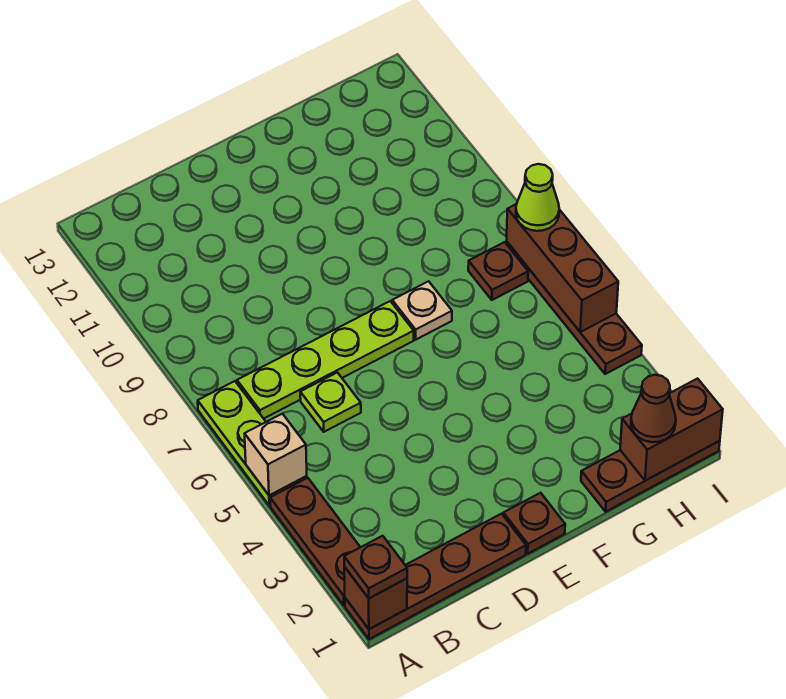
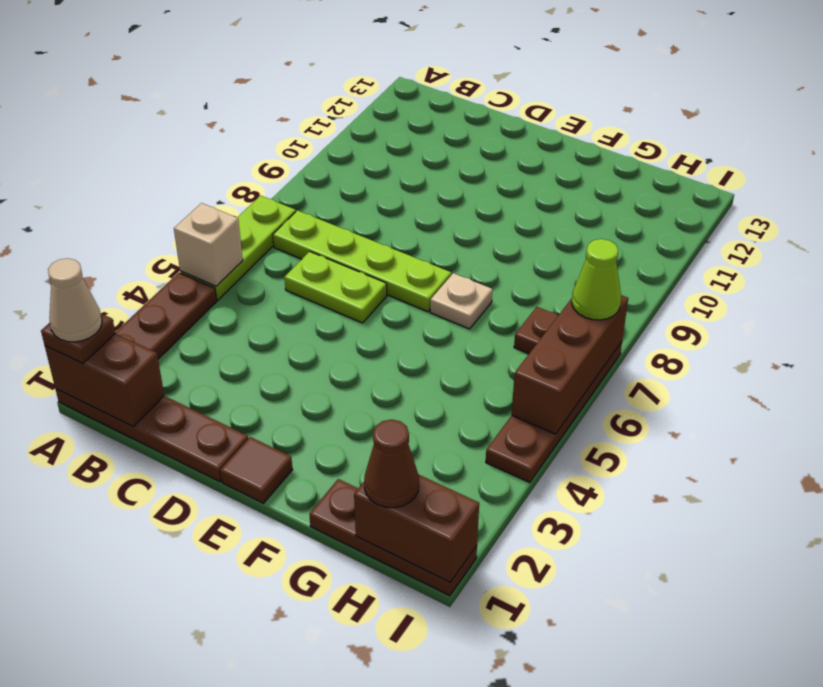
brown brick A1 level 2 -> brown brick A1:B1 level 2
none -> tan cone A1 level 4
lime plate C6 level 1 -> lime plate C6:D6 level 1
brown plate E1 level 1 -> brown tile E1 level 1

